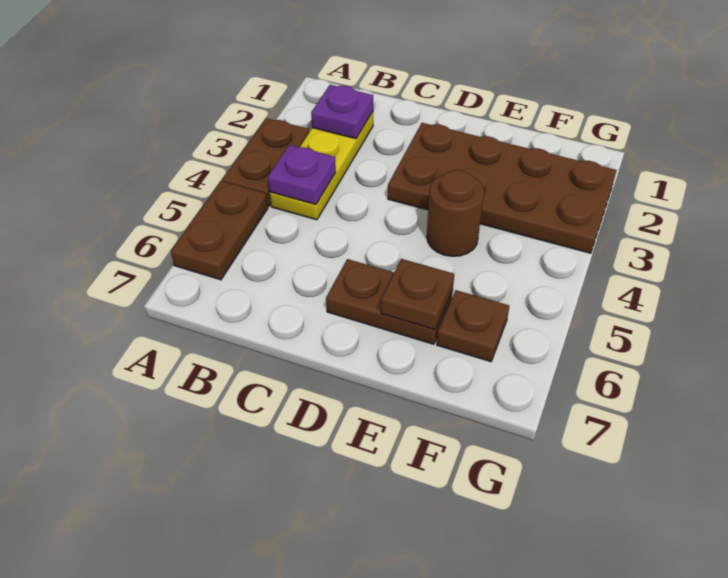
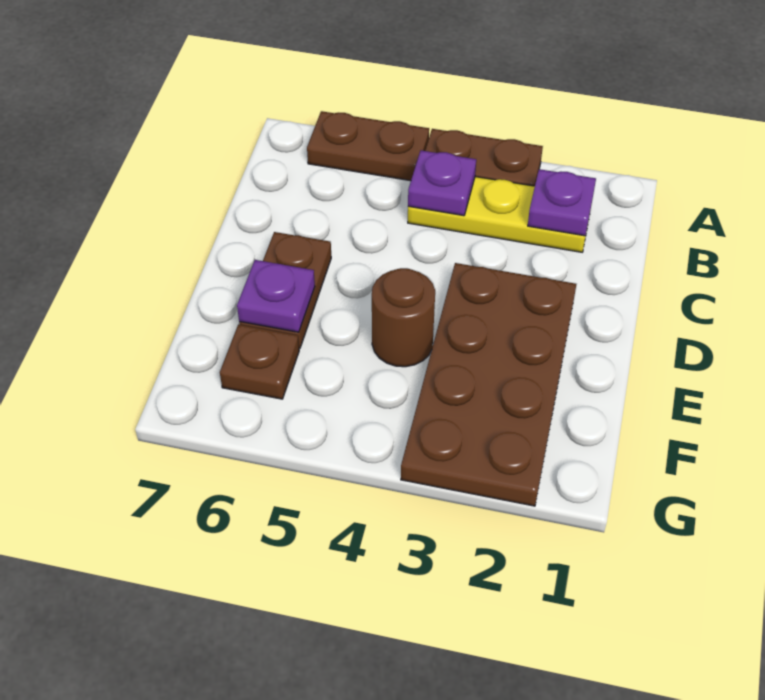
brown plate E6 level 2 -> purple plate E6 level 2

